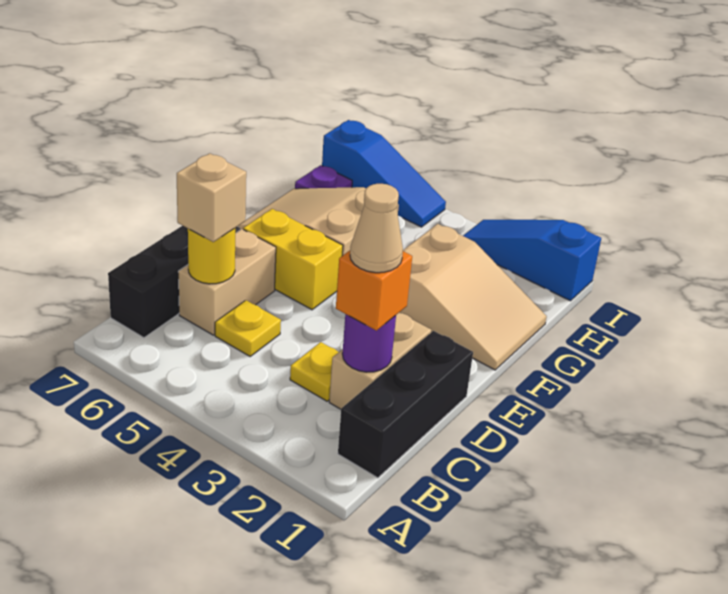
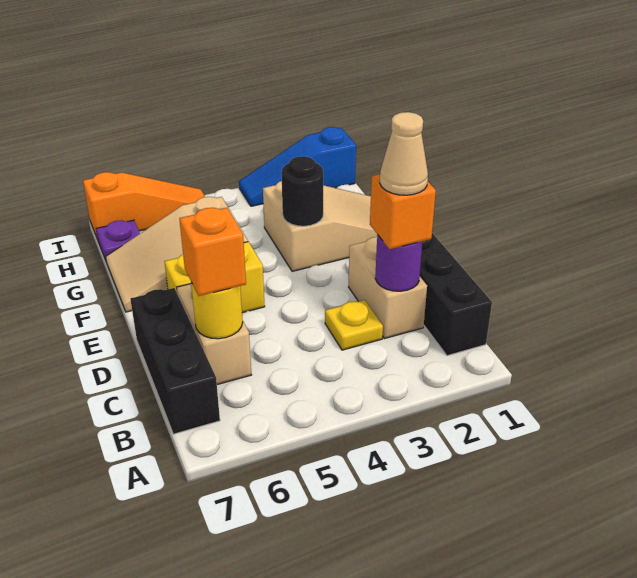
yellow plate C5 level 1 -> none
tan brick C6 level 3 -> orange brick C6 level 3
none -> black round brick F3 level 2
blue slope I5:I7 level 1 top 7 -> orange slope I5:I7 level 1 top 7

